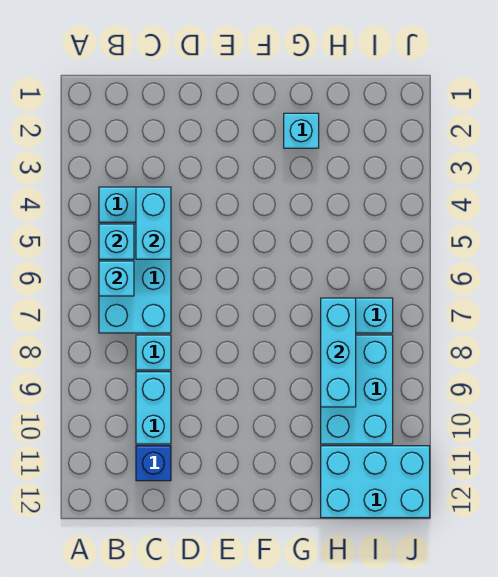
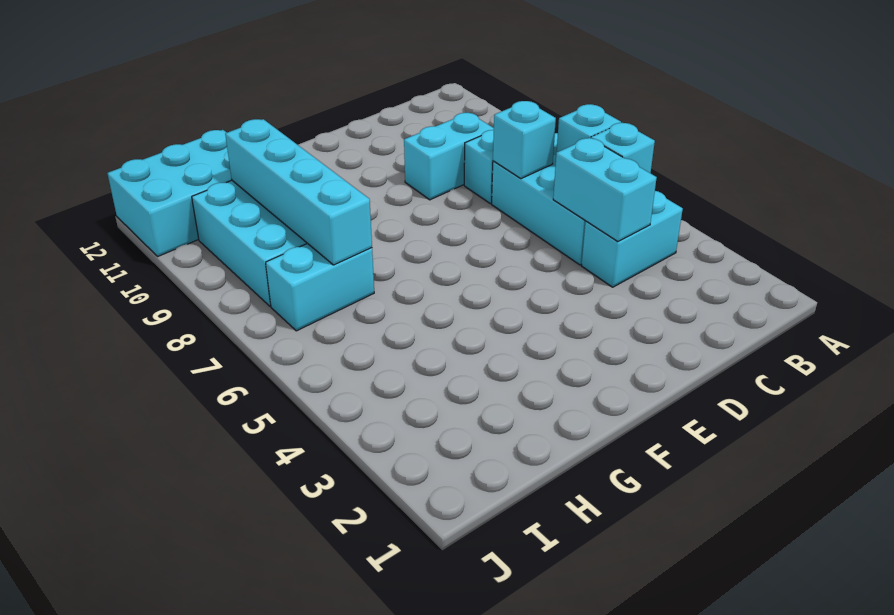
cyan brick C9:C10 level 1 -> cyan brick C9:D9 level 1
blue brick C11 level 1 -> none
cyan brick G2 level 1 -> cyan brick C7 level 2
cyan brick H7:H9 level 2 -> cyan brick H7:H10 level 2

